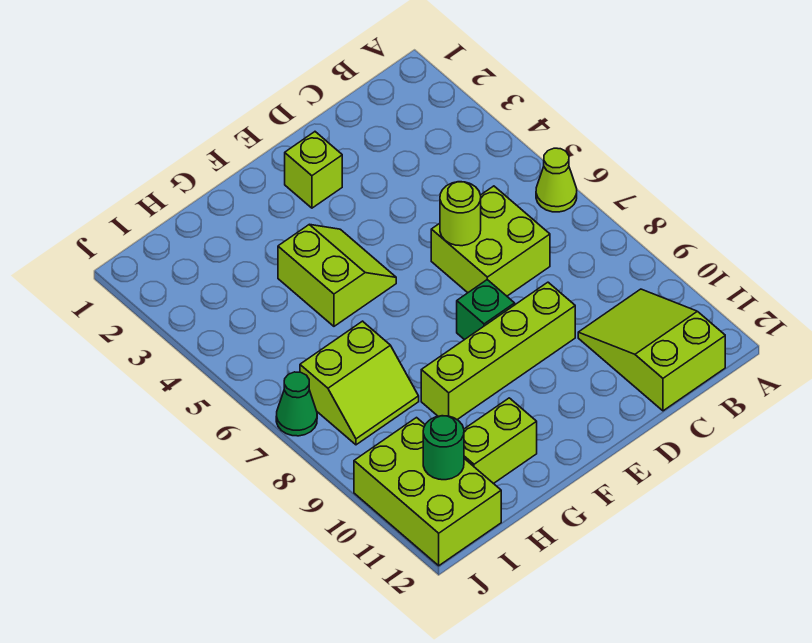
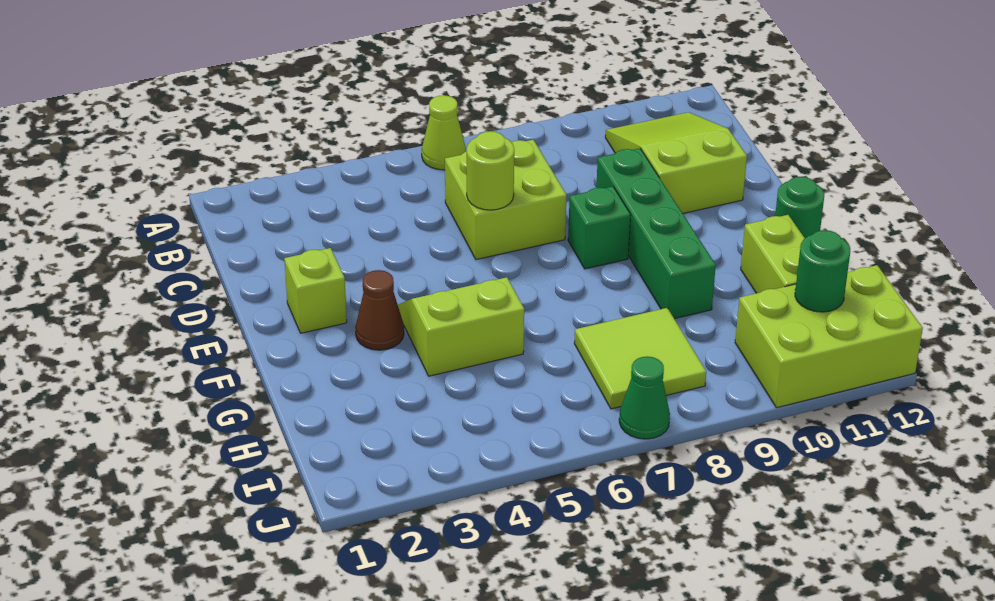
lime slope B10:C12 level 1 top 12 -> lime slope B10:D11 level 1 top D
lime brick D9:G9 level 1 -> green brick D9:G9 level 1
none -> brown cone F3 level 1
none -> green round brick F12 level 1
lime slope H7:I8 level 1 top 7 -> lime tile H7:I8 level 1

